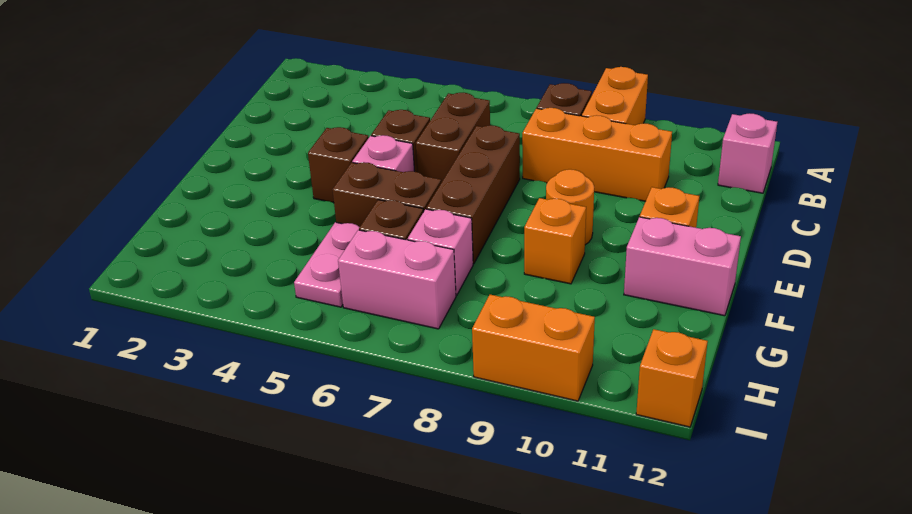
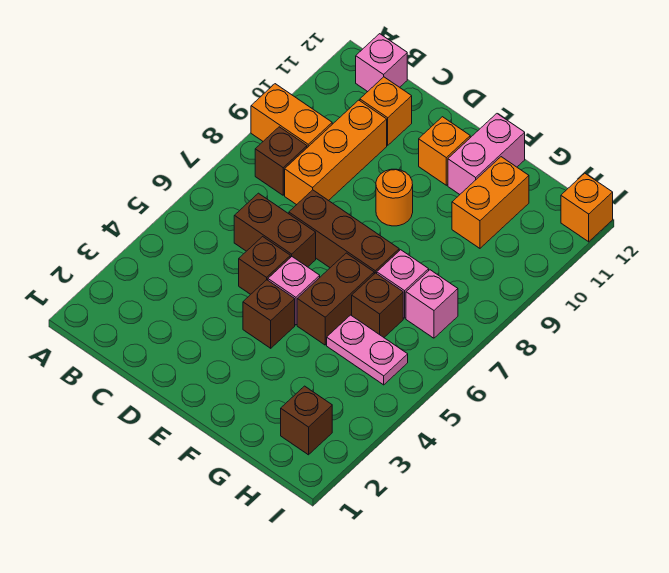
orange brick F9 level 1 -> orange brick C11 level 1
none -> brown brick H2 level 1
pink brick H6:H7 level 1 -> pink brick H7 level 1
orange brick I9:I10 level 1 -> orange brick G10:G11 level 1

